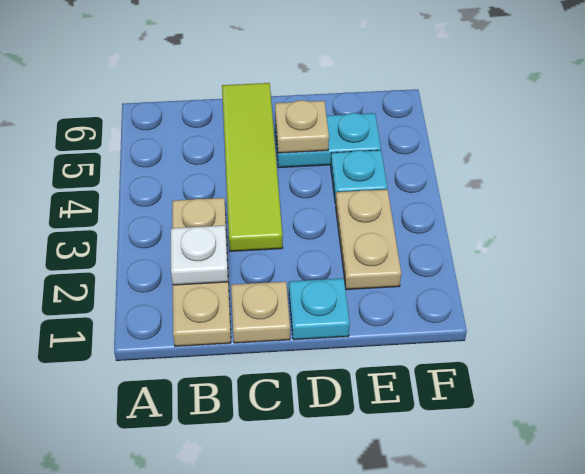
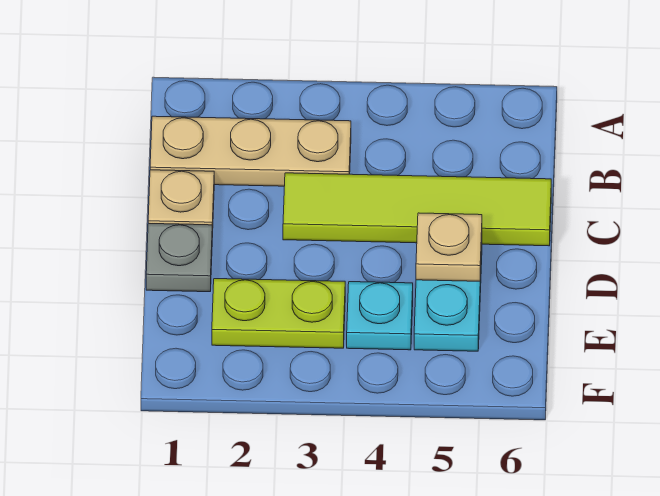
white plate B2 level 2 -> none
cyan plate D1 level 1 -> grey plate D1 level 1
tan plate E2:E3 level 1 -> lime plate E2:E3 level 1

